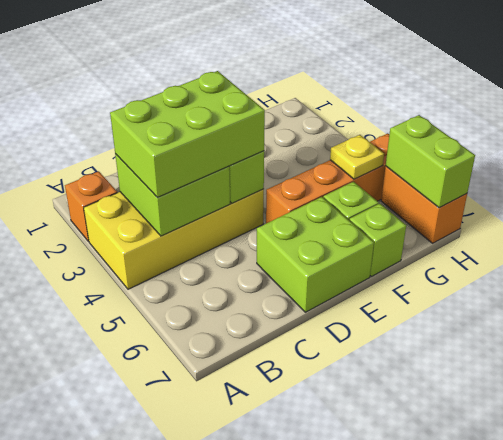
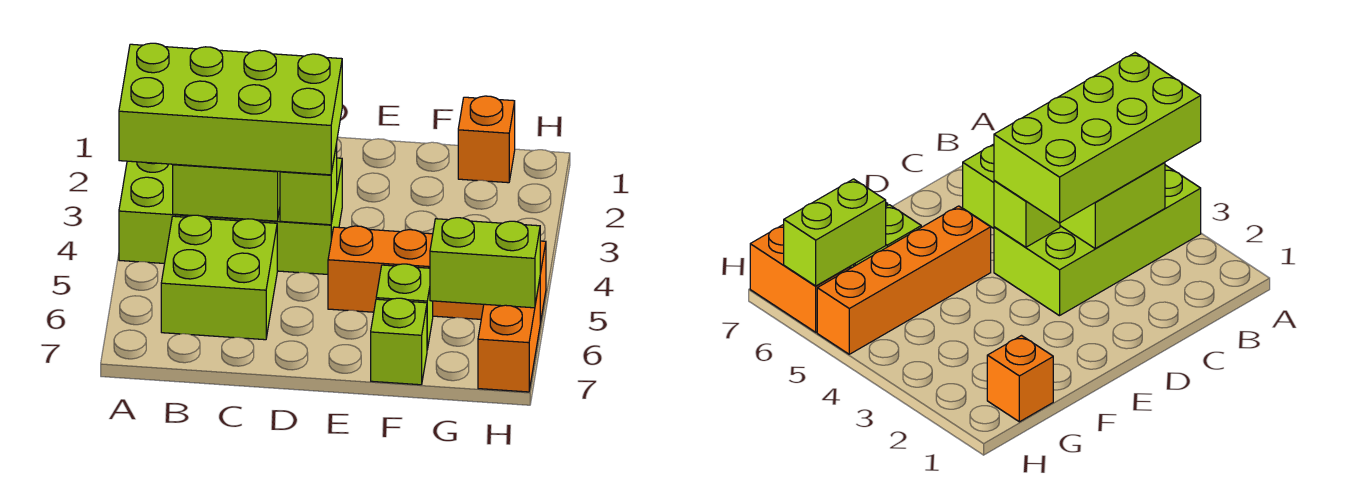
orange brick A2 level 1 -> orange brick G1 level 1
yellow brick A3:D4 level 1 -> lime brick A3:D4 level 1
lime brick B3:D4 level 3 -> lime brick A3:D4 level 3
lime brick D6:E7 level 1 -> lime brick B5:C6 level 1
yellow plate G5 level 2 -> none
lime brick H6:H7 level 2 -> lime brick G6:H6 level 2

